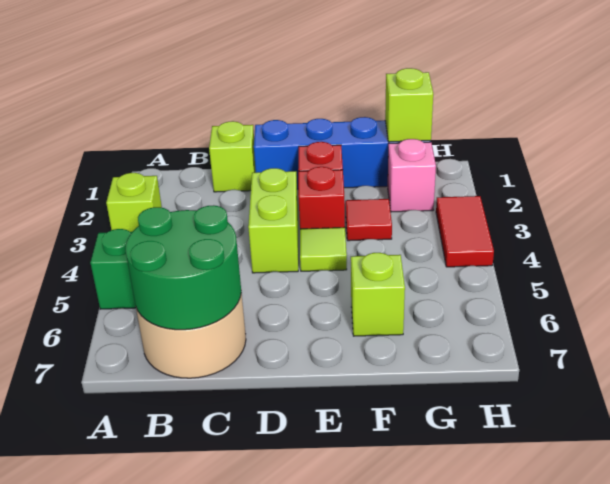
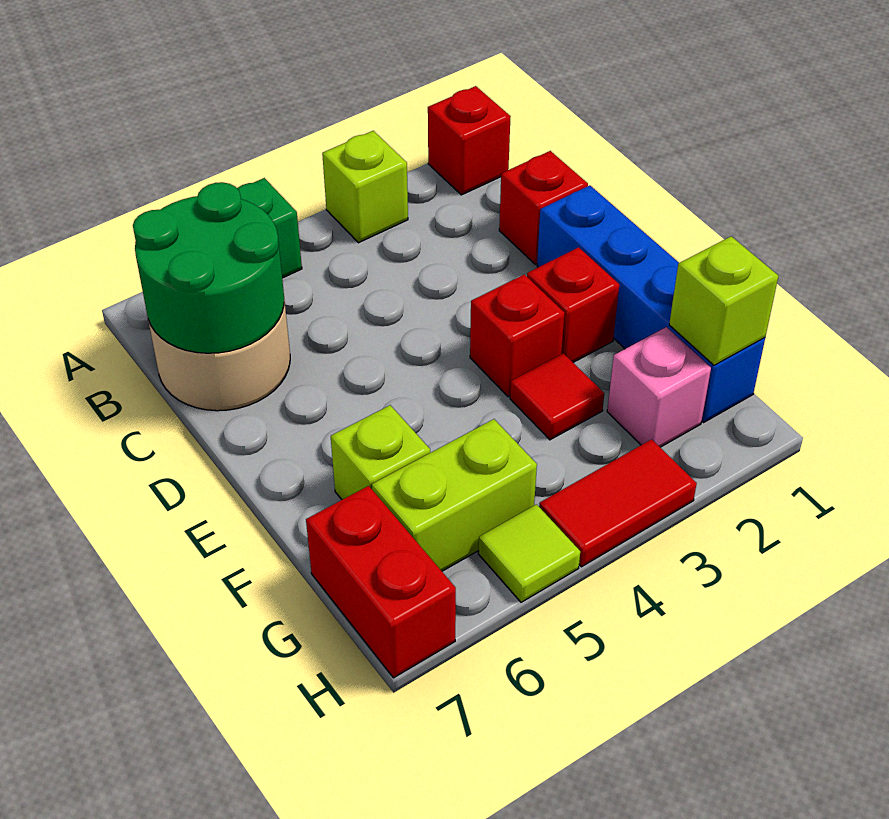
none -> red brick A1 level 1
lime brick C1 level 1 -> red brick C1 level 1
lime brick D3:D4 level 1 -> lime brick G5:G6 level 1
lime tile E4 level 1 -> lime tile H5 level 1
none -> red brick G7:H7 level 1

